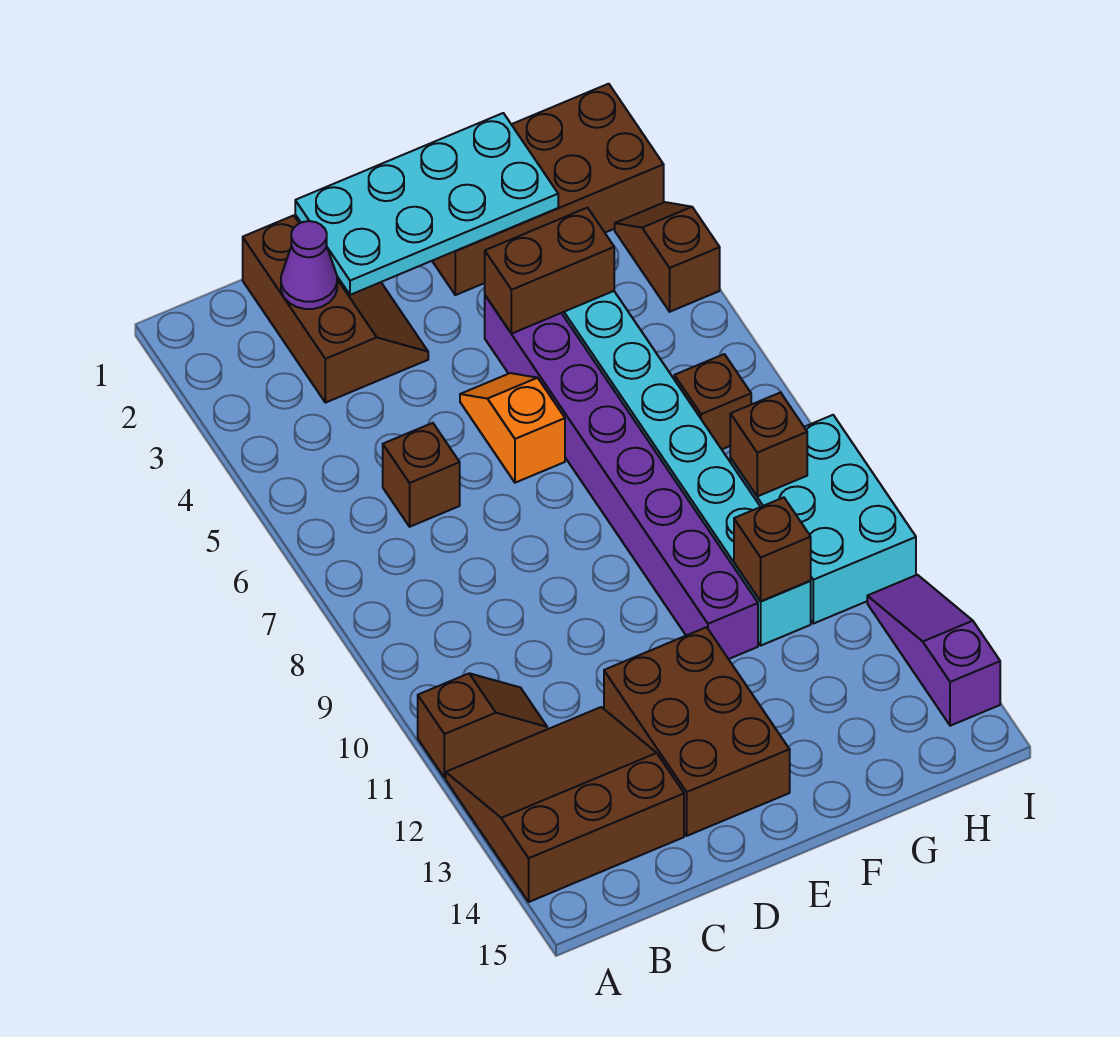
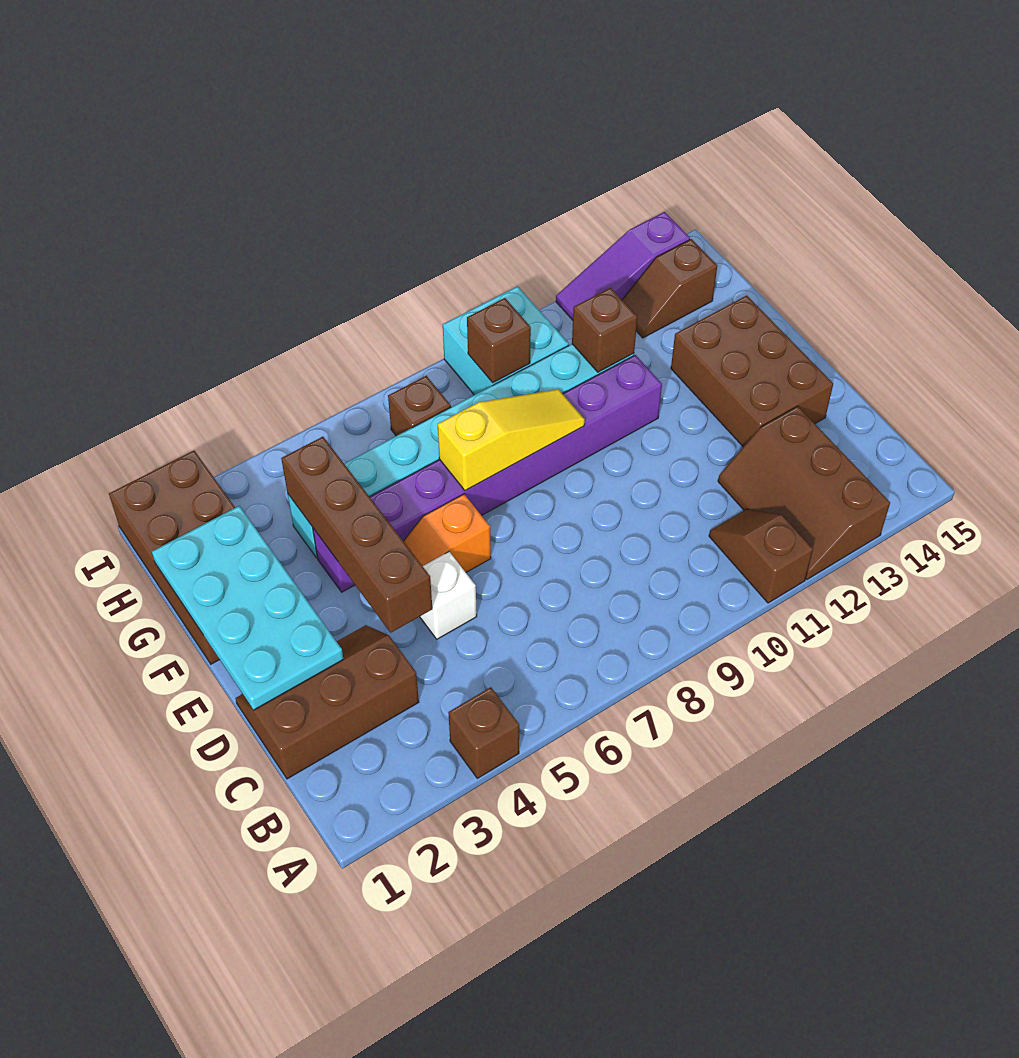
brown slope A12:C14 level 1 top 14 -> brown slope A12:C13 level 1 top 13
purple cone C2 level 2 -> none
brown brick C6 level 1 -> brown brick A4 level 1
none -> white brick D5 level 1
brown brick D12:E14 level 1 -> brown brick D13:F14 level 1
brown brick F4:G4 level 2 -> brown brick D4:G4 level 2
none -> yellow slope F7:F9 level 2 top 7
cyan brick H9:I11 level 1 -> cyan brick H9:I10 level 1
brown slope I3:I4 level 1 top 4 -> brown slope H13:H14 level 1 top 14

